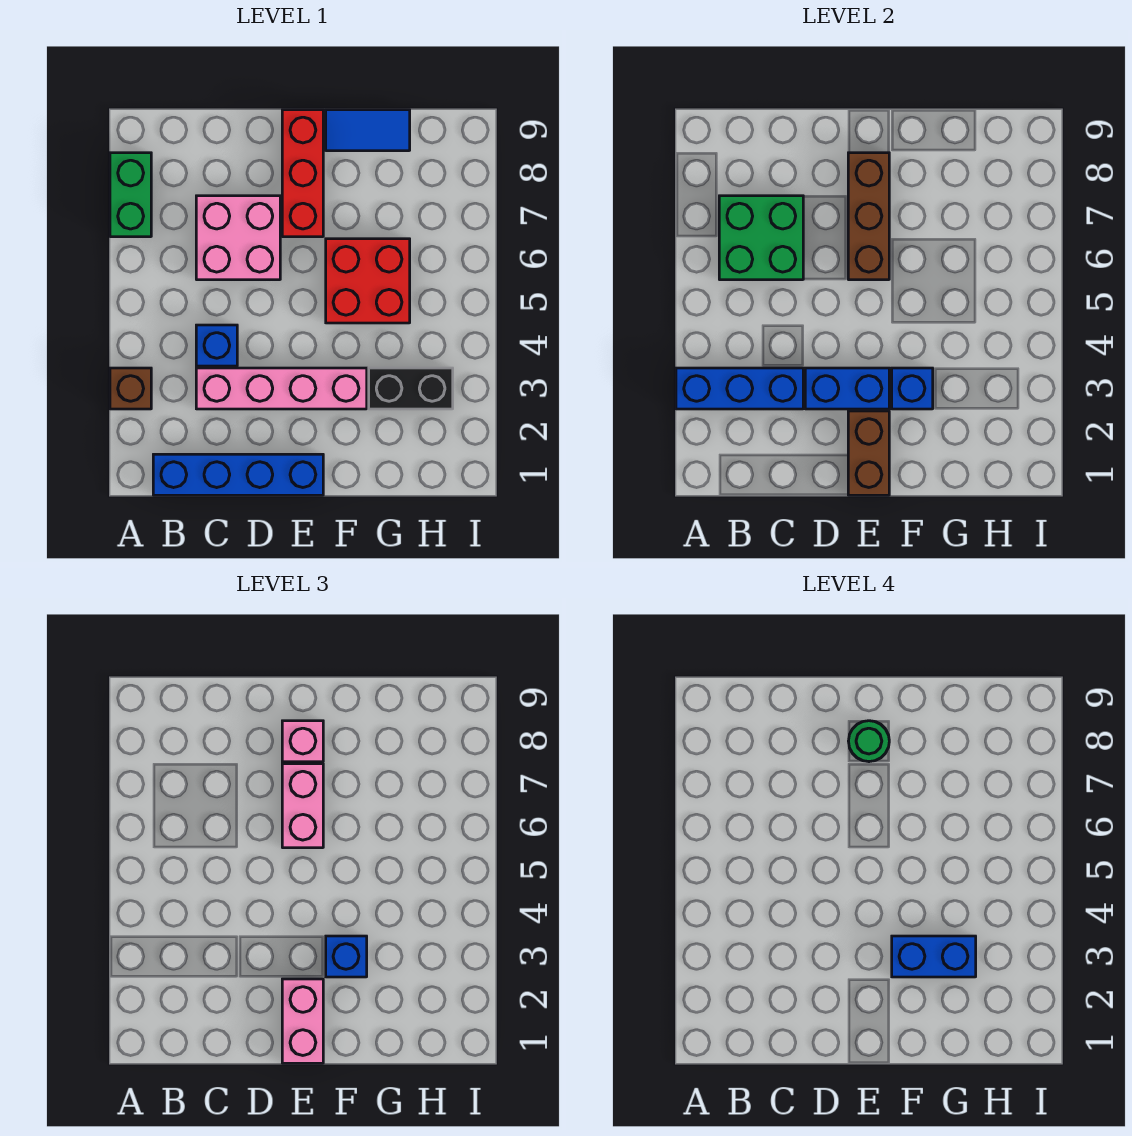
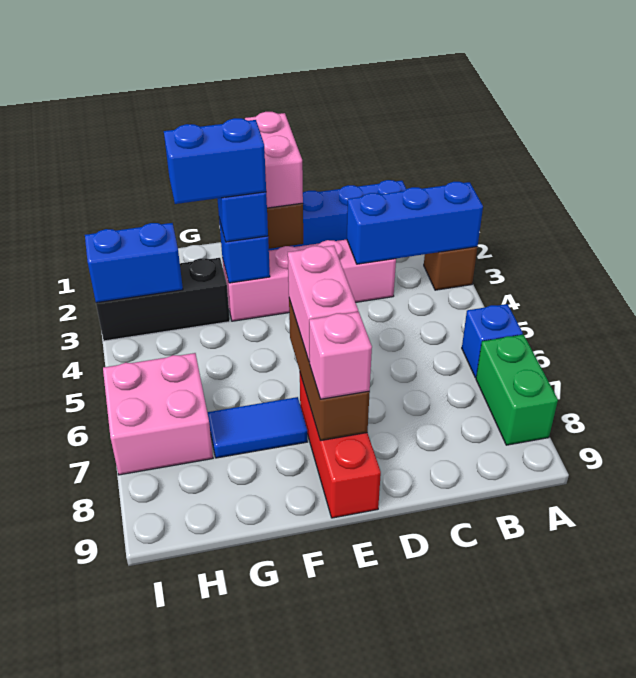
green brick B6:C7 level 2 -> none
blue brick C4 level 1 -> blue brick A6 level 1
pink brick C6:D7 level 1 -> pink brick H6:I7 level 1
blue brick D3:E3 level 2 -> blue brick H3:I3 level 2
green round brick E8 level 4 -> none
red brick F5:G6 level 1 -> none
blue tile F9:G9 level 1 -> blue tile F7:G7 level 1
black brick G3:H3 level 1 -> black brick G3:I3 level 1

